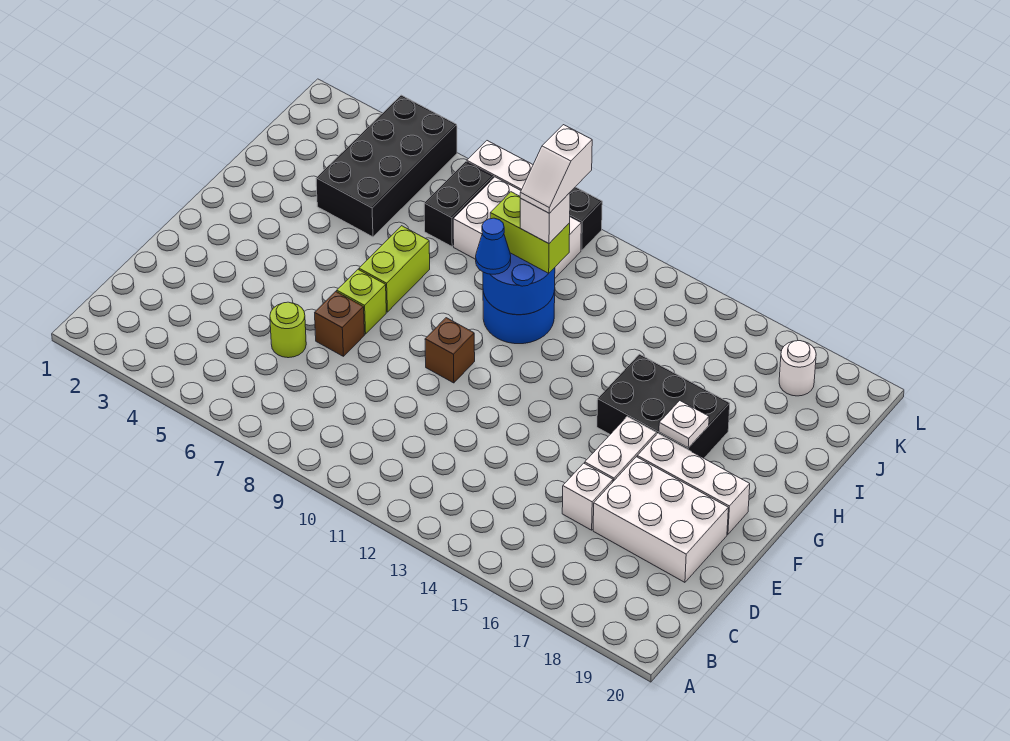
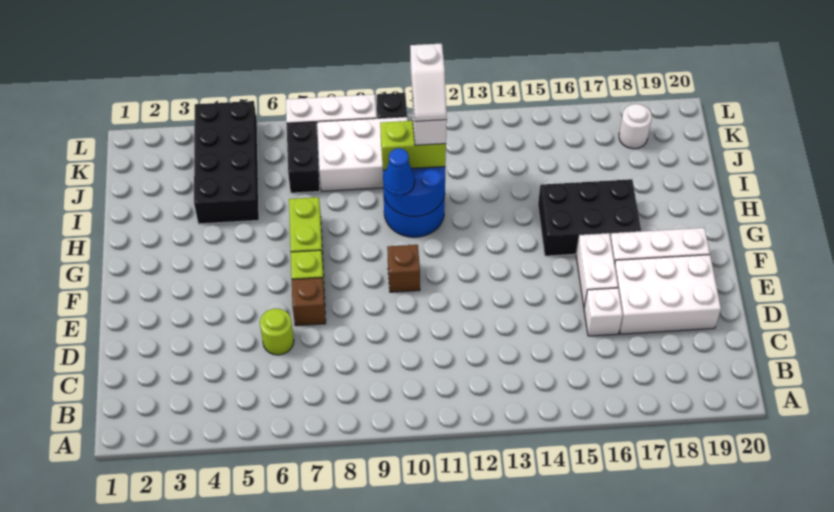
white plate G17 level 2 -> none

